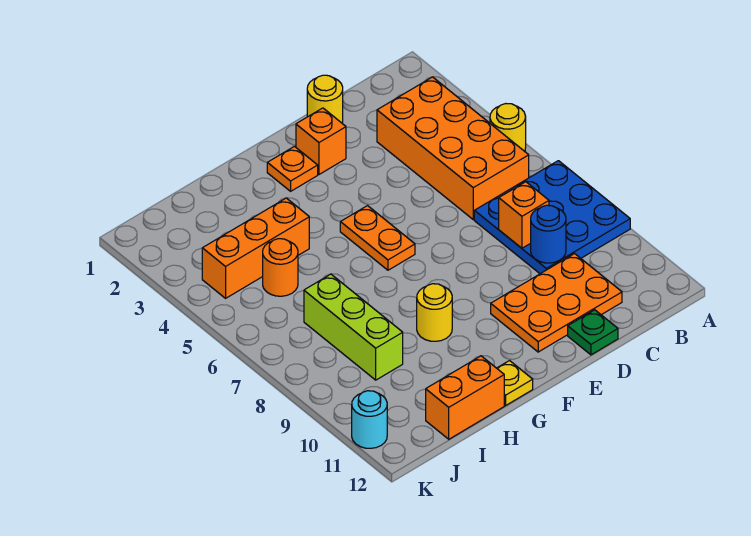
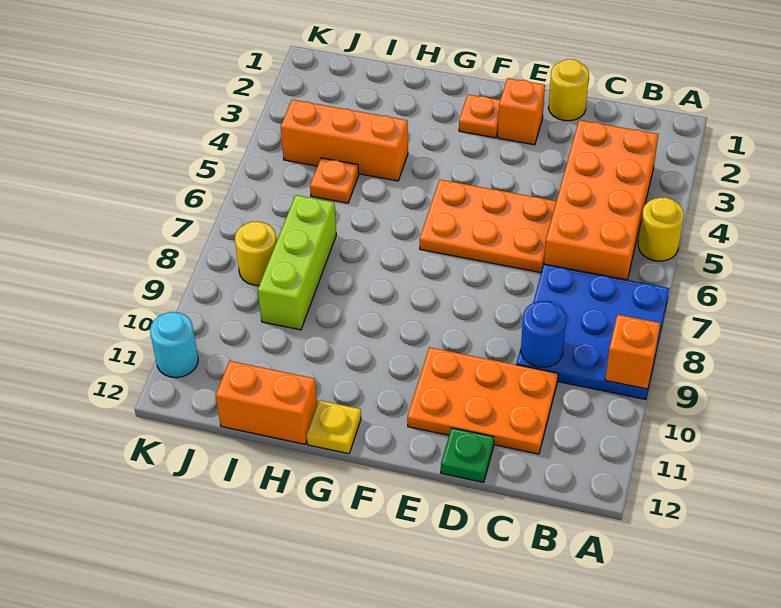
orange brick C8 level 2 -> orange brick A9 level 2
orange plate F5:F6 level 1 -> orange plate D5:F6 level 1
yellow round brick G9 level 1 -> yellow round brick J8 level 1
orange round brick I5 level 1 -> orange plate I5 level 1

